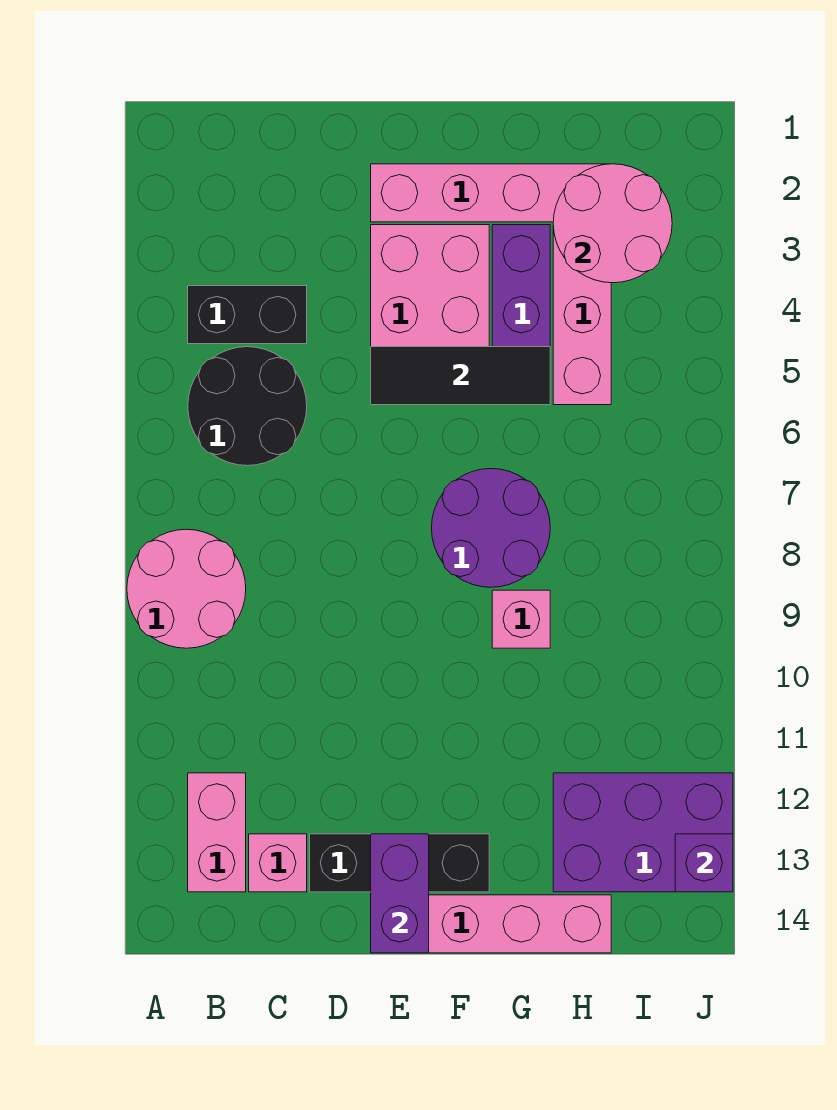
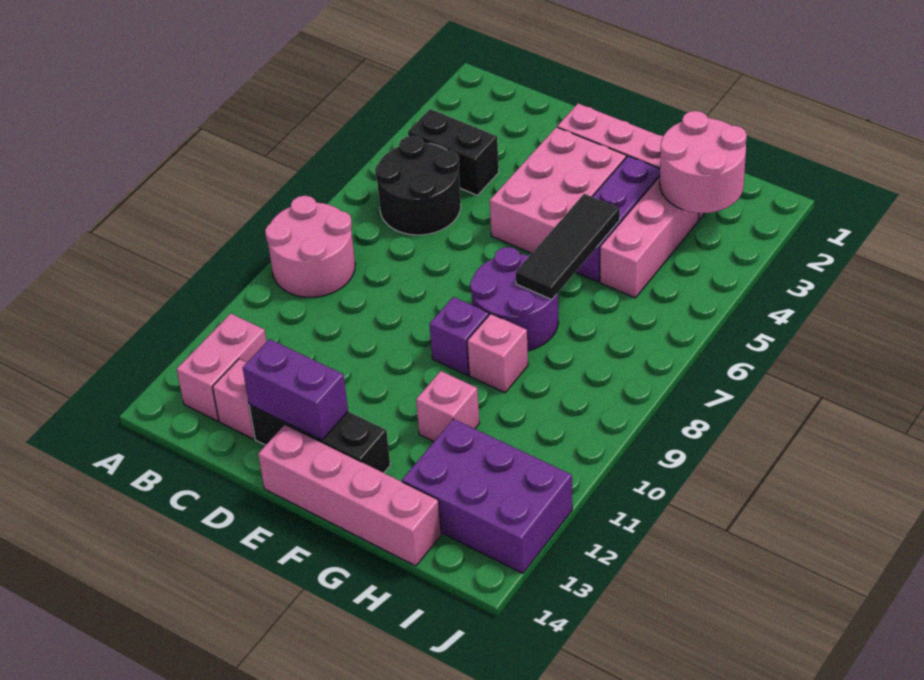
black tile E5:G5 level 2 -> black tile G5:G7 level 2
purple brick E13:E14 level 2 -> purple brick D13:E13 level 2
none -> pink brick G11 level 1
purple brick J13 level 2 -> purple brick F9 level 1

